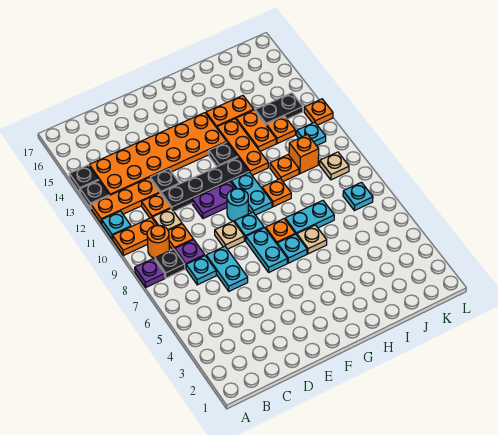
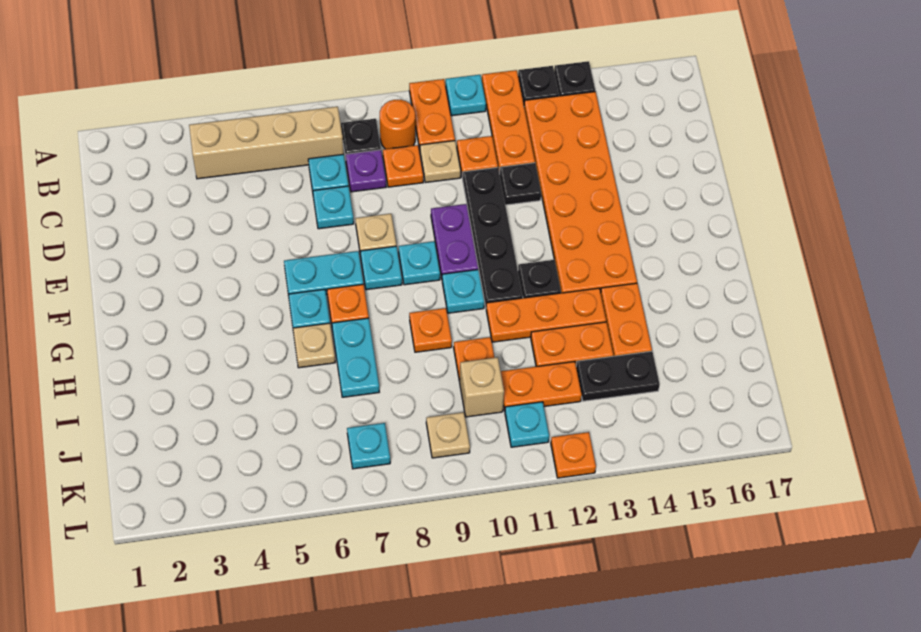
purple plate A8 level 1 -> none
none -> tan brick B4:B7 level 1
cyan plate D6:D7 level 1 -> cyan plate D7 level 1
cyan round brick F9 level 1 -> cyan plate F9 level 1
cyan plate G9:G10 level 1 -> cyan plate G10 level 1
orange brick J10 level 1 -> tan brick J10 level 1
orange plate J12 level 1 -> orange plate J11:J12 level 1
black plate J13:K13 level 1 -> black plate J13:J14 level 1

